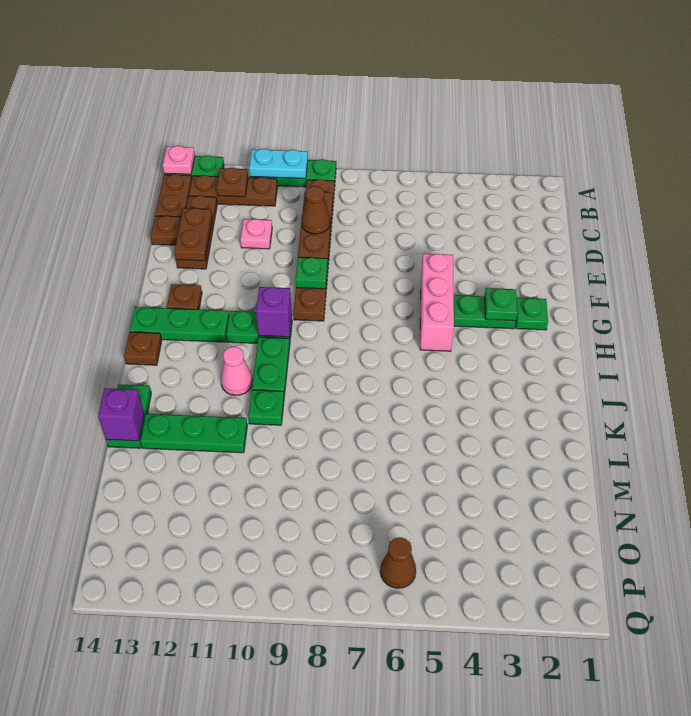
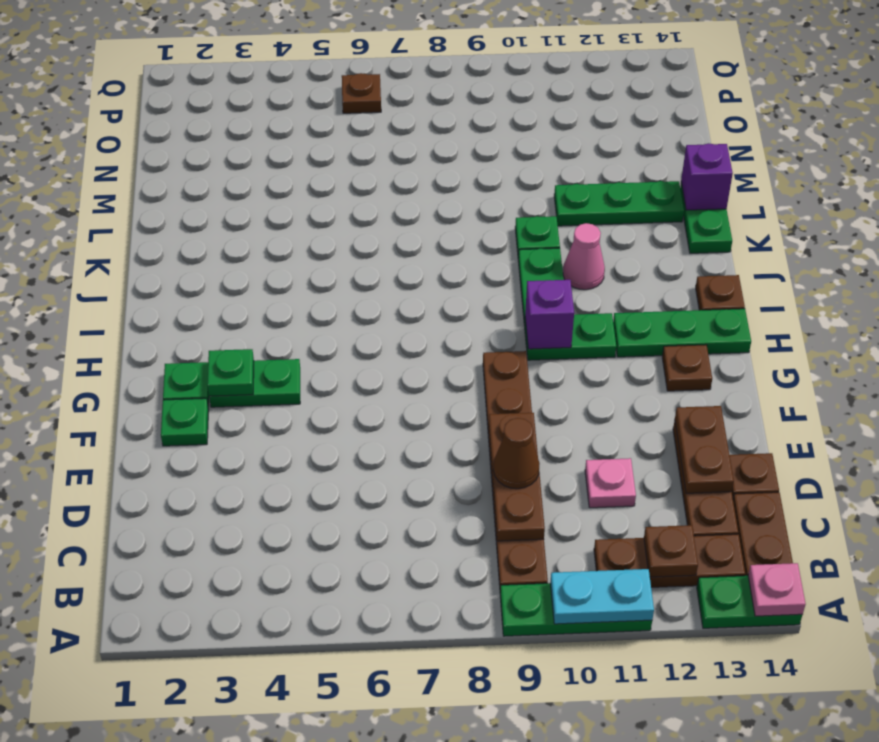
pink brick F5:H5 level 1 -> none
green plate F9 level 2 -> green plate F2 level 1
brown cone P6 level 1 -> brown plate P6 level 1

